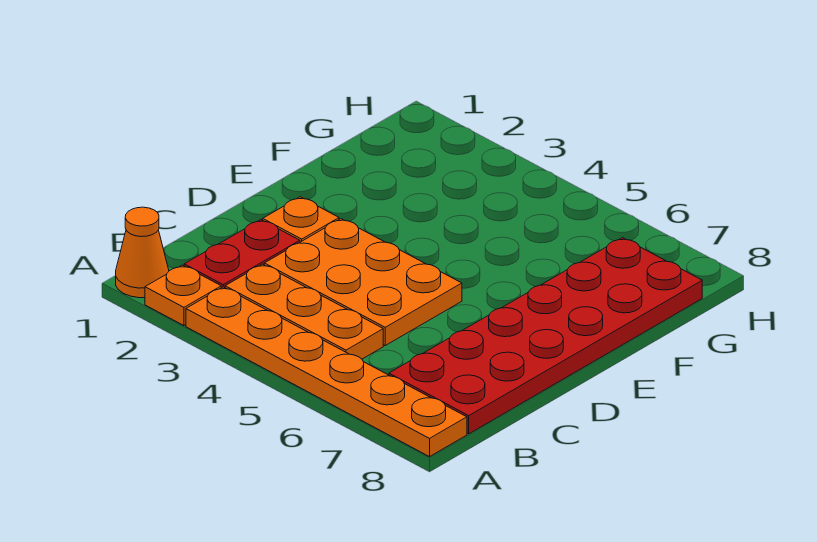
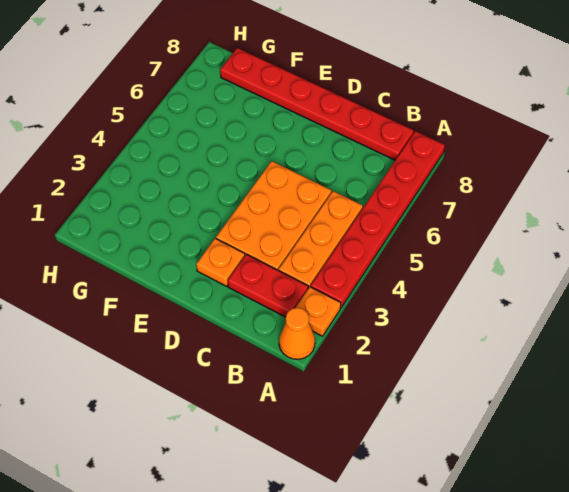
orange plate A3:A8 level 1 -> red plate A3:A8 level 1
red plate B7:G8 level 1 -> red plate B8:G8 level 1

